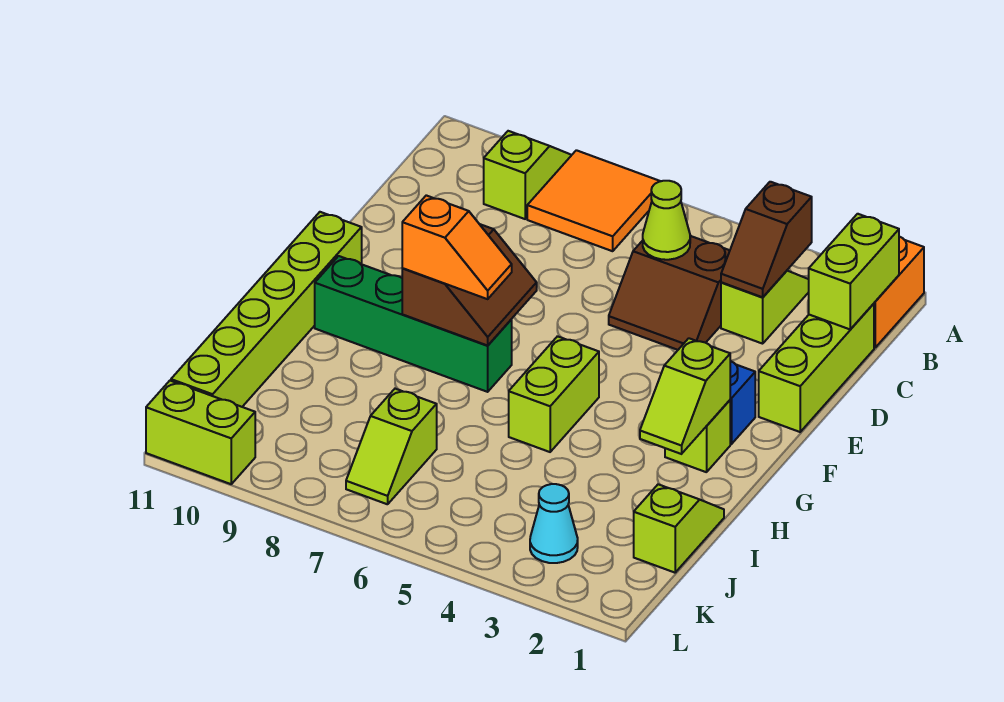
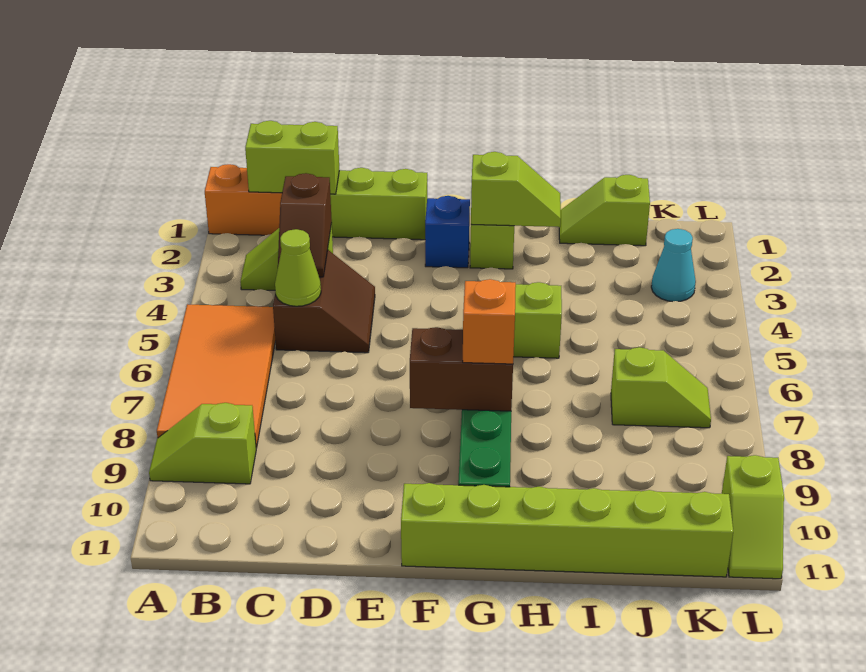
orange tile A7:B8 level 1 -> orange tile A5:B8 level 1
brown slope B3:C3 level 2 top B -> brown slope C3:C4 level 2 top 3
lime brick L10:L11 level 1 -> lime slope L10:L11 level 1 top 10

